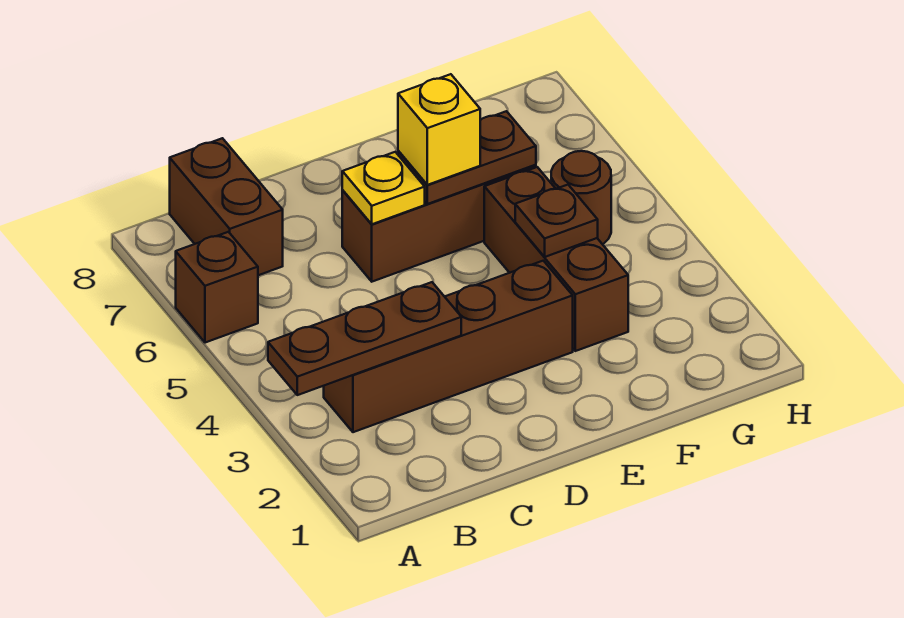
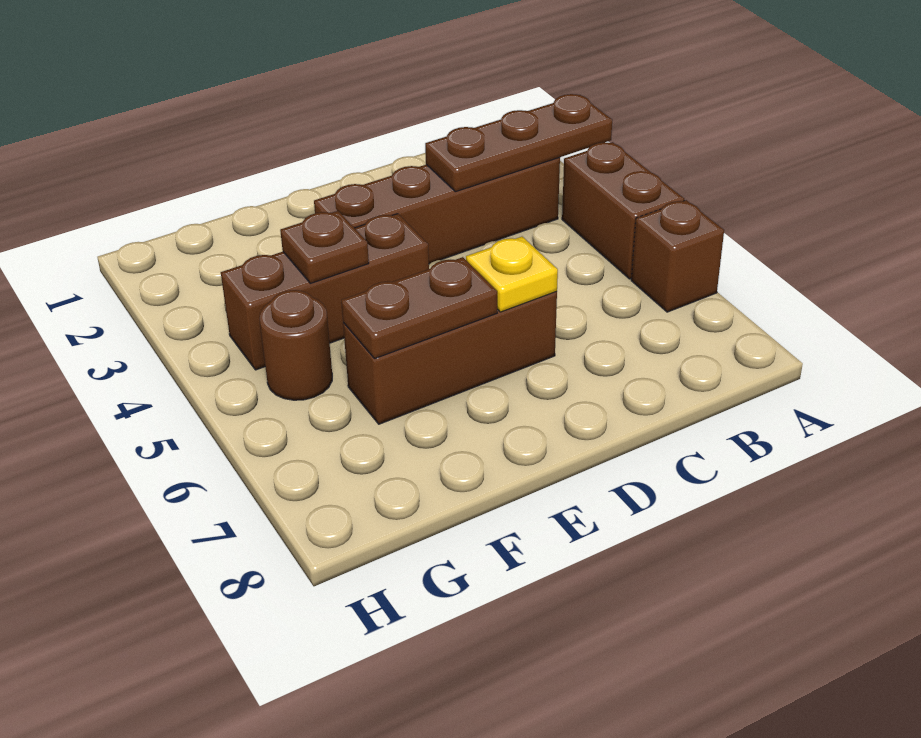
brown brick B7:B8 level 1 -> brown brick A4:A5 level 1
yellow brick E6 level 3 -> none
brown brick F3:F5 level 1 -> brown brick E4:G4 level 1

